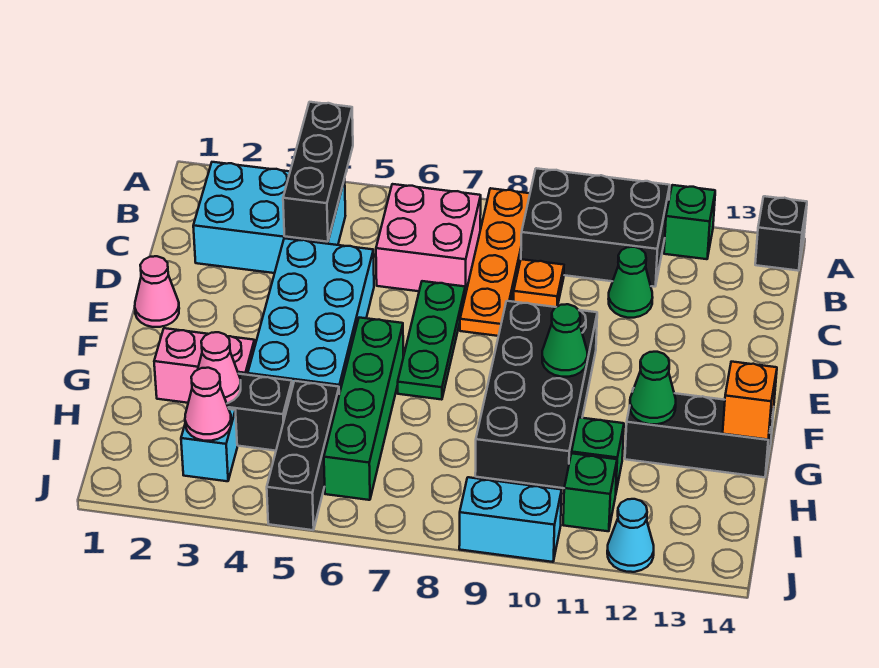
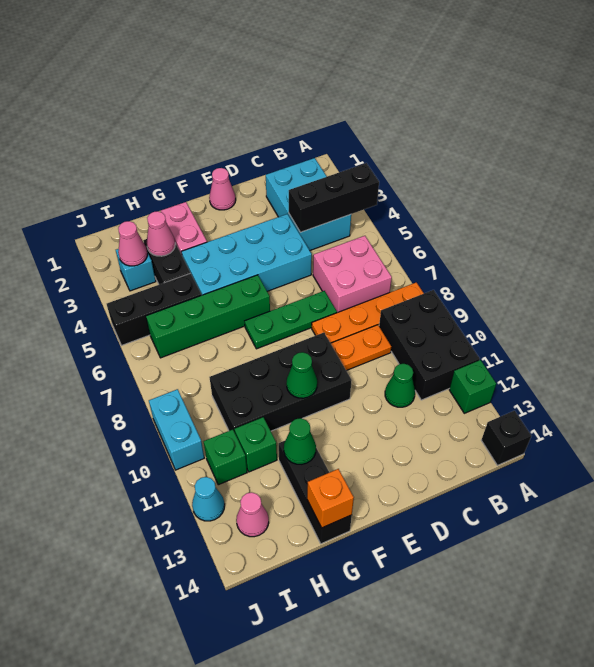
orange plate C9 level 1 -> orange plate C9:D9 level 1
none -> pink cone I13 level 1

